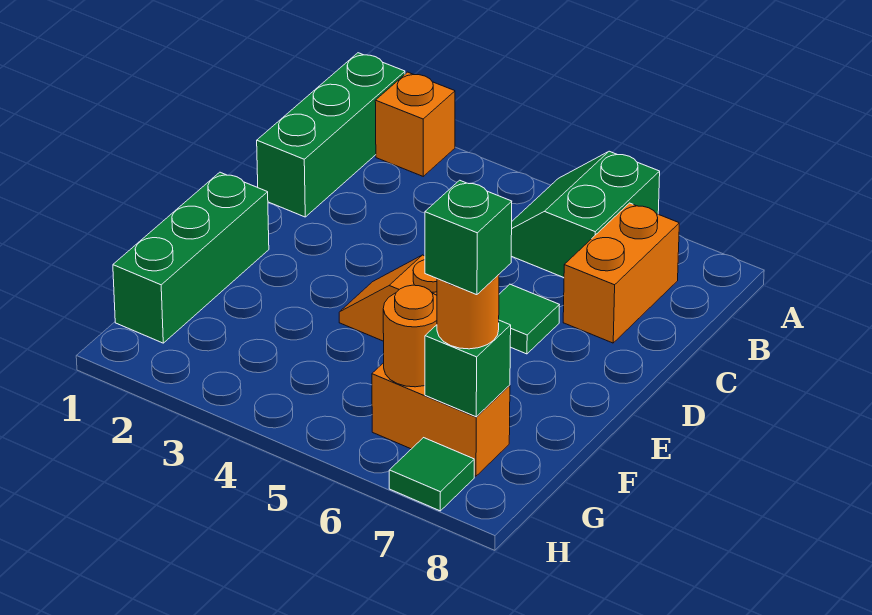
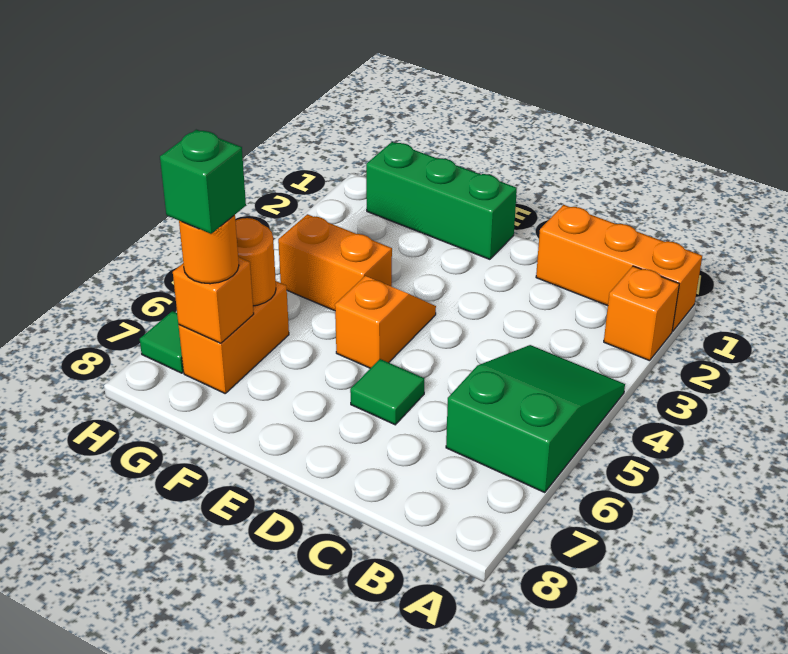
green brick A1:C1 level 1 -> orange brick A1:C1 level 1
green slope A5:B6 level 1 top 6 -> green slope A4:B6 level 1 top 6
orange brick B7:C7 level 1 -> orange brick F4:G4 level 1
green brick G7 level 2 -> orange brick G7 level 2

